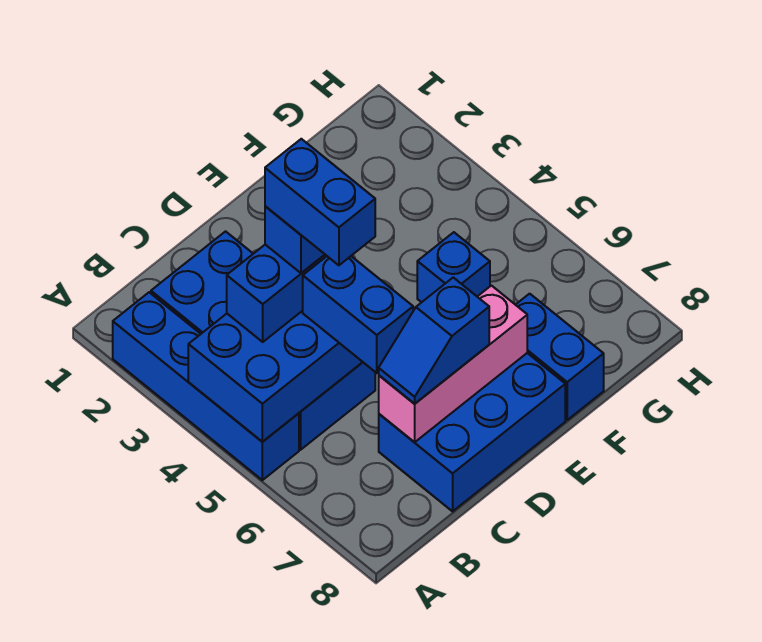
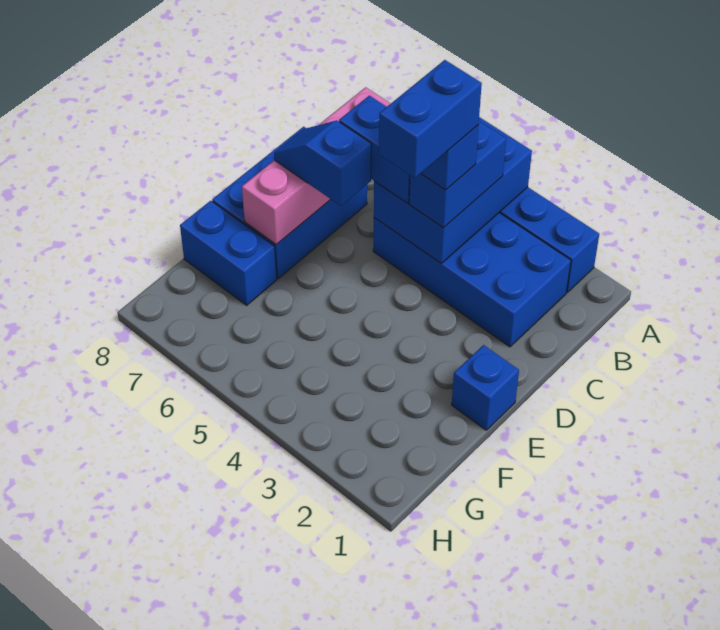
blue brick C4:C5 level 5 -> blue brick C4:D4 level 5
pink brick C7:E7 level 2 -> pink brick B7:E7 level 2
blue slope C7:D7 level 3 top D -> blue slope D6:D7 level 3 top 6
blue brick F5 level 1 -> blue brick E1 level 1

